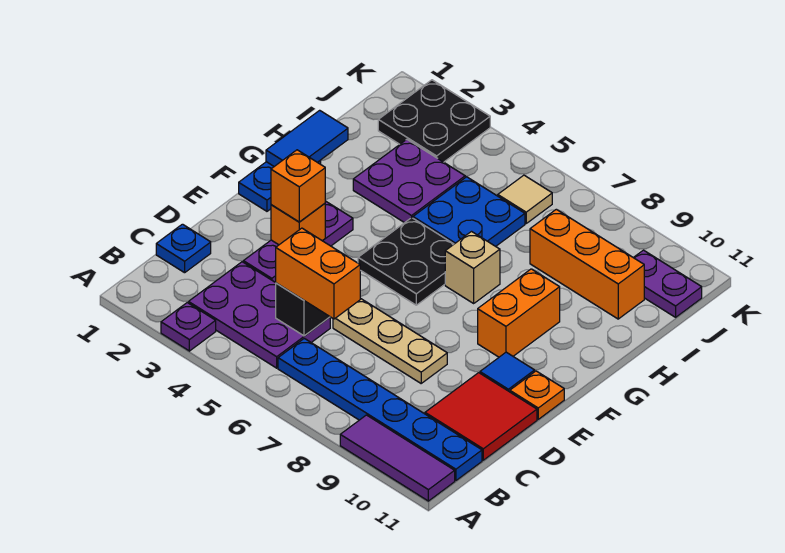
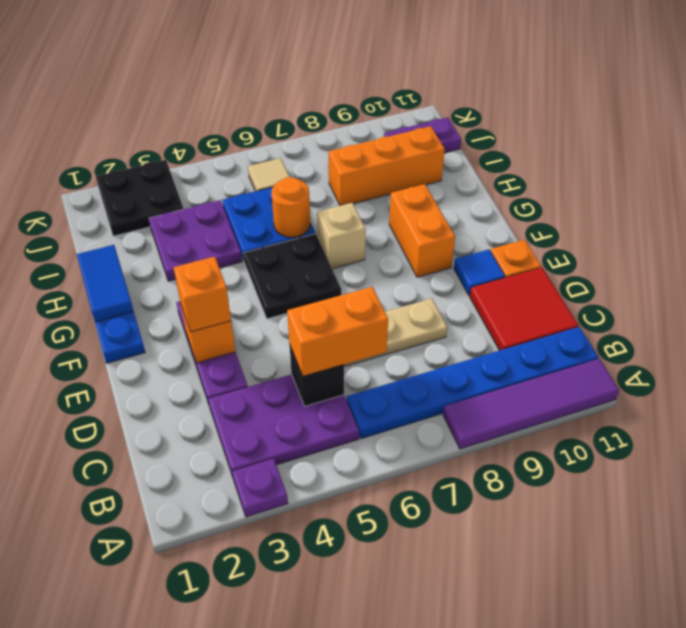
purple tile A9:A11 level 1 -> purple tile A8:A11 level 1
blue plate C1 level 1 -> none
none -> orange round brick H6 level 2

